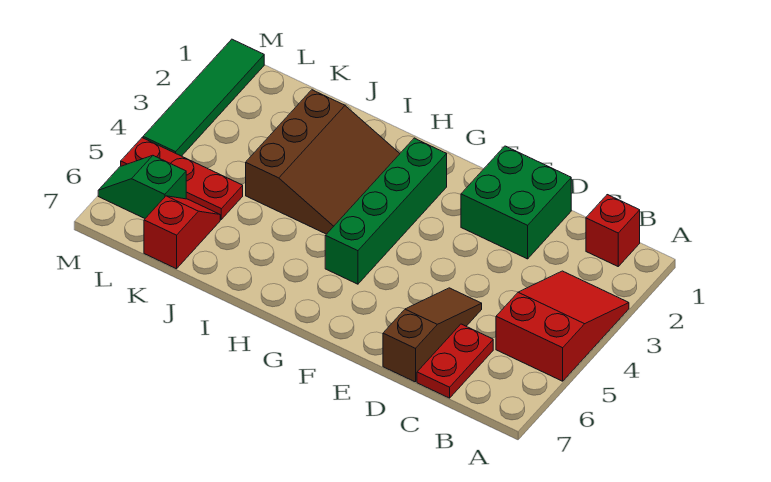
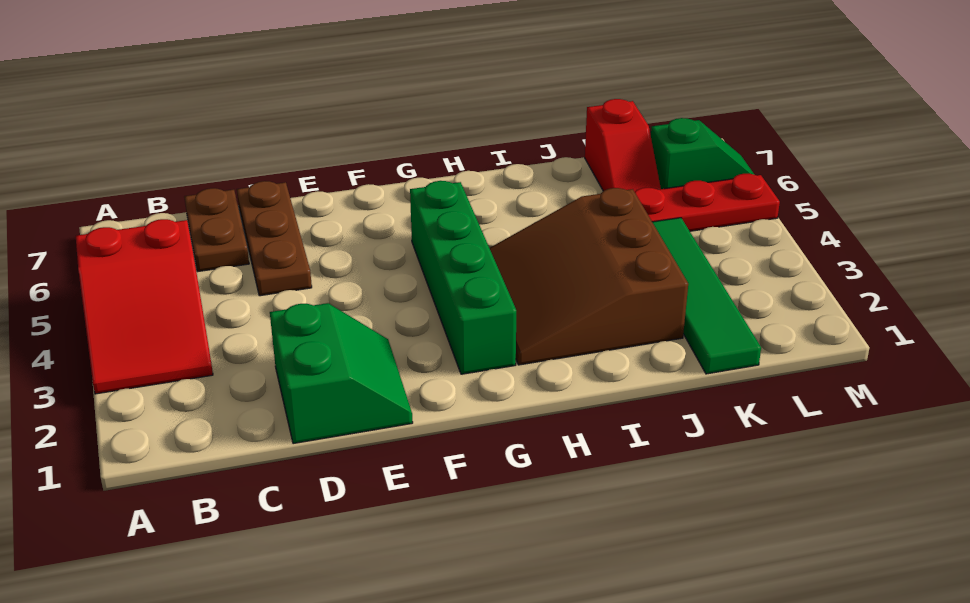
red brick B1 level 1 -> none
red plate C6:C7 level 1 -> brown plate C6:C7 level 1
green brick D1:E2 level 1 -> green slope D1:E2 level 1 top D
brown slope D5:D7 level 1 top 7 -> brown plate D5:D7 level 1
green tile M1:M4 level 1 -> green tile K1:K4 level 1

